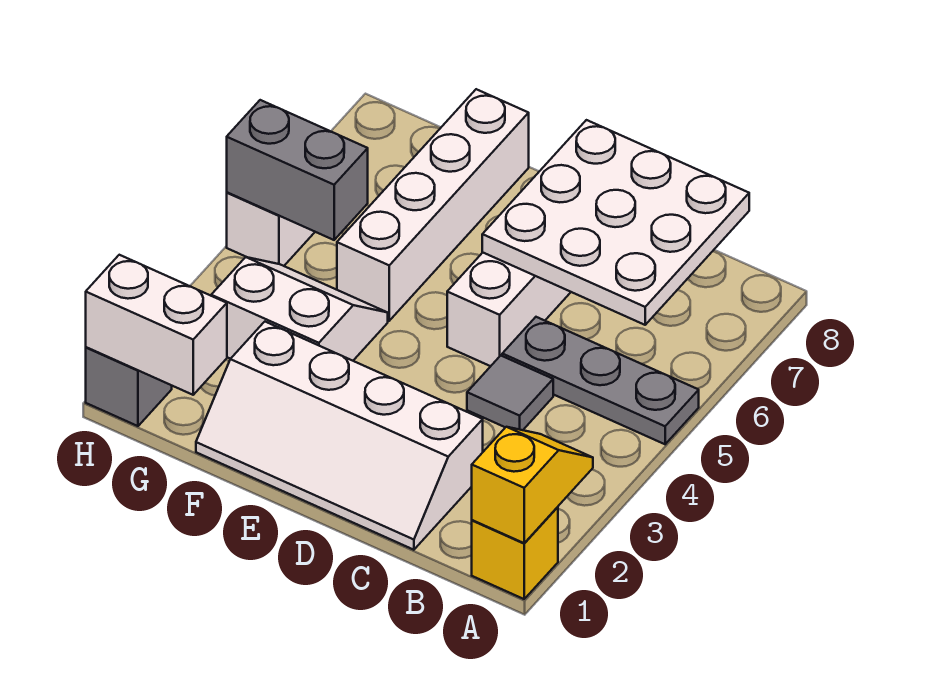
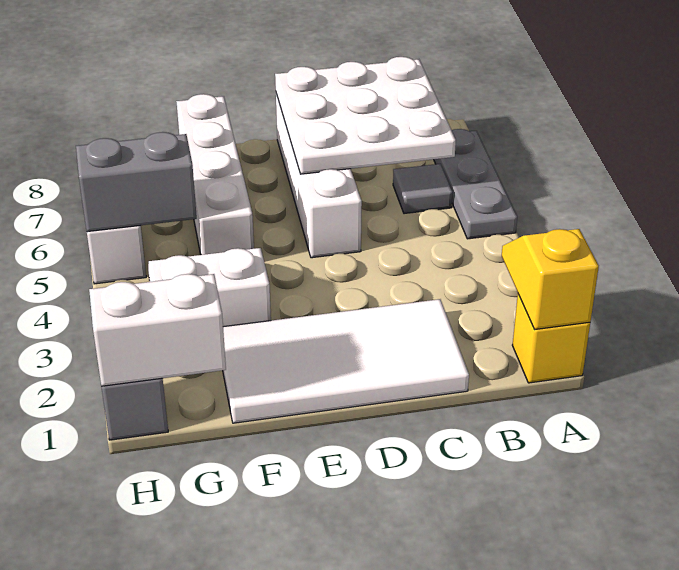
grey plate A5:C5 level 1 -> grey plate A5:A7 level 1
white slope C1:F2 level 1 top 2 -> white tile C1:F2 level 1
grey tile C4 level 1 -> grey tile B6 level 1

